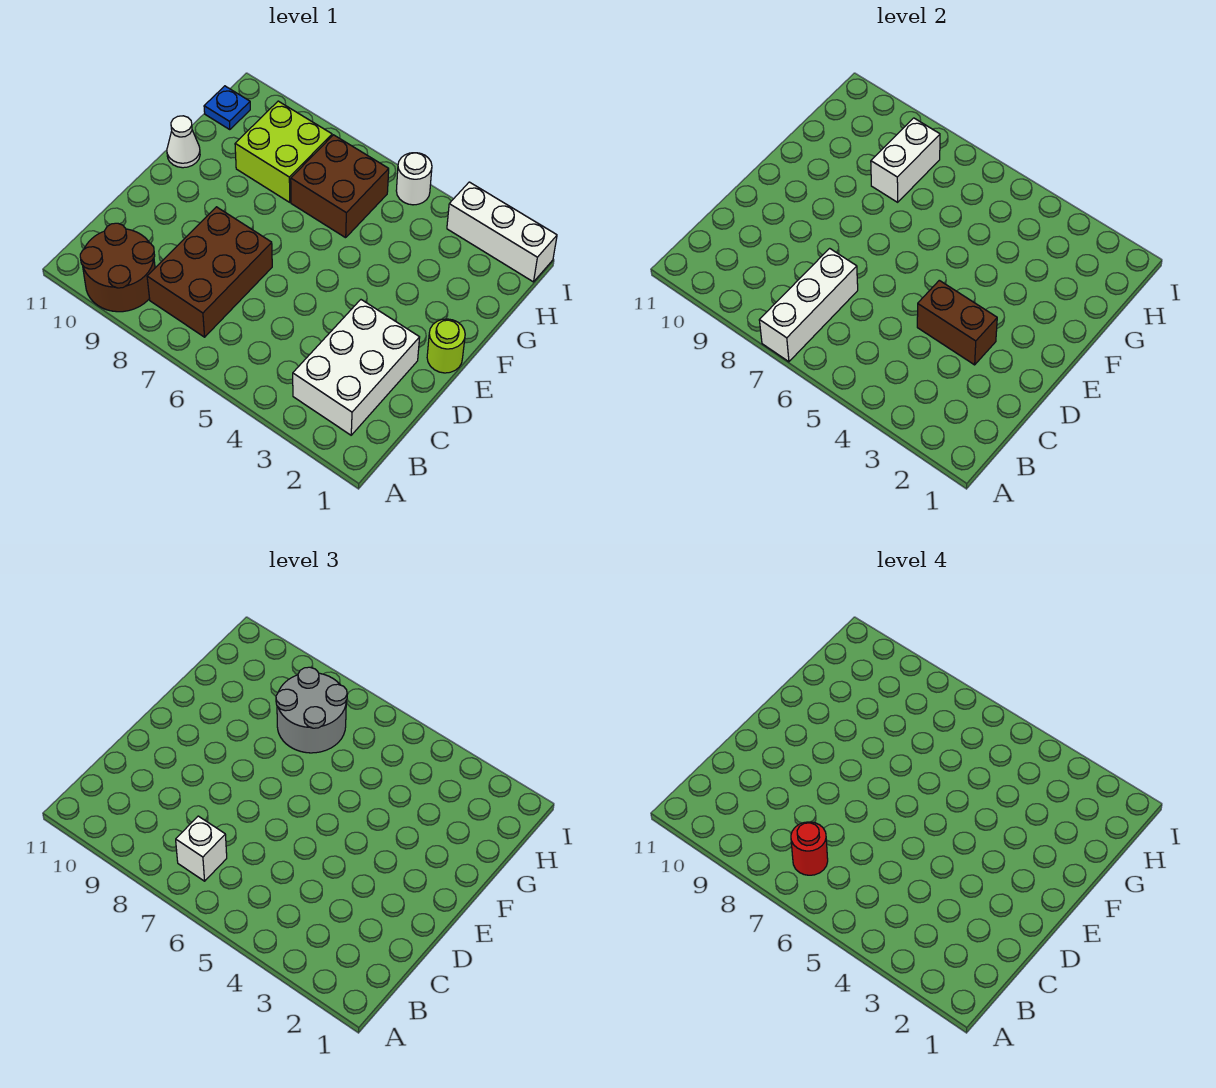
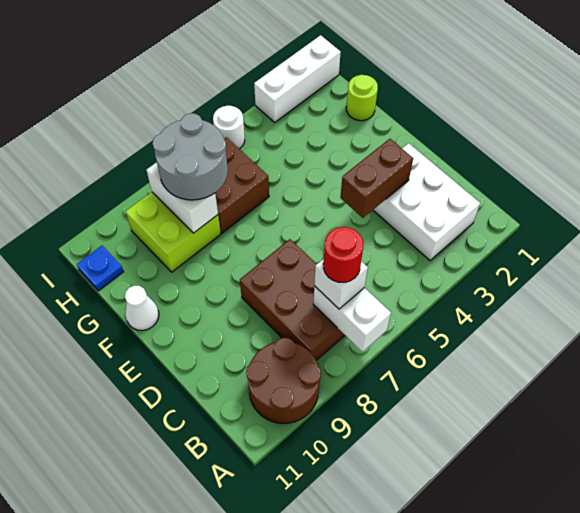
white brick A7:C7 level 2 -> white brick A7:B7 level 2
lime round brick E1 level 1 -> lime round brick G1 level 1

